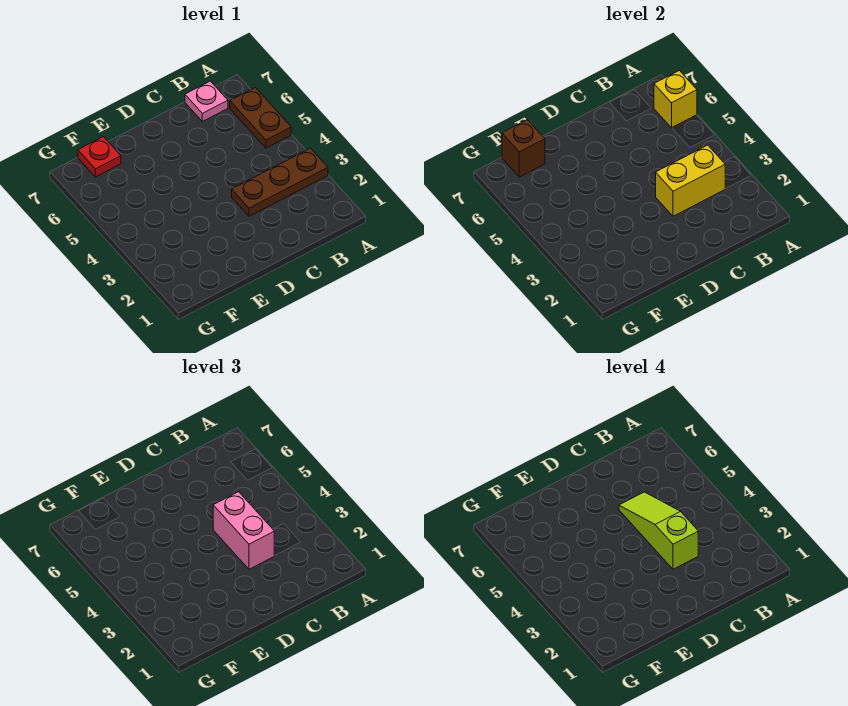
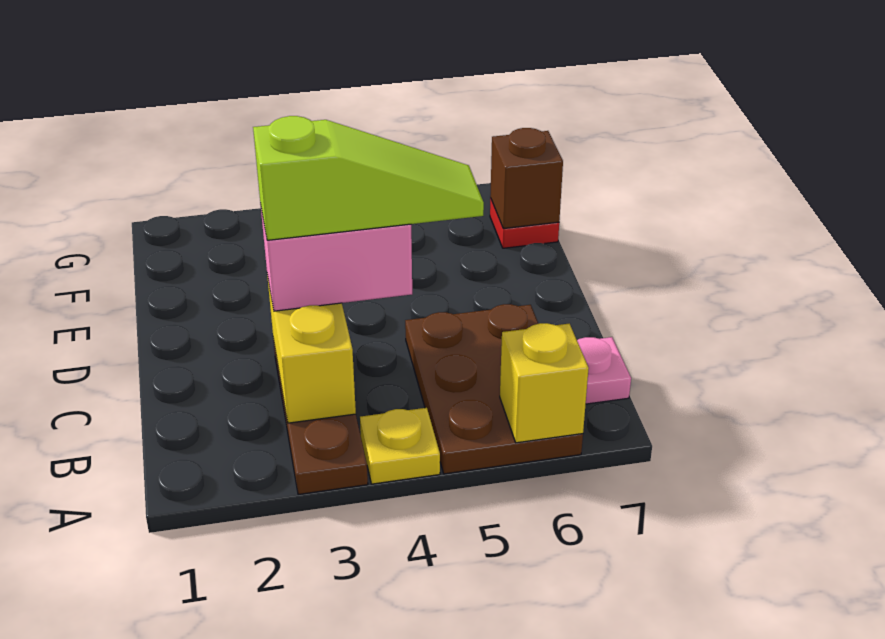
none -> yellow plate A4 level 1
brown plate A5:A6 level 1 -> brown plate A5:C6 level 1

